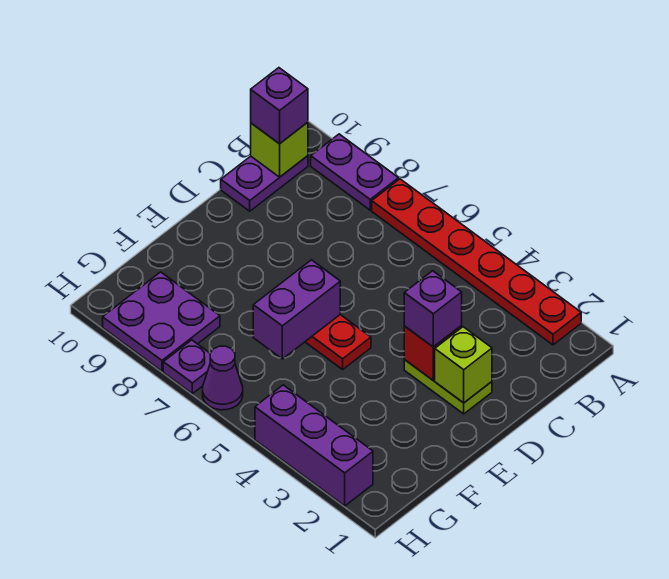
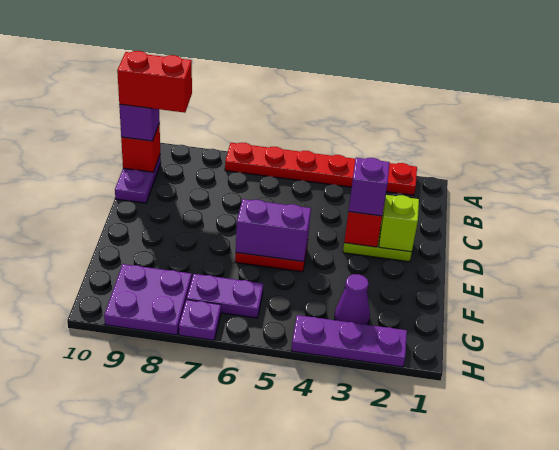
purple plate A8:A9 level 1 -> purple plate G6:G7 level 1
none -> red brick B9:B10 level 4
lime brick B10 level 2 -> red brick B10 level 2
purple brick E6:F6 level 2 -> purple brick E5:E6 level 2
purple brick H2:H4 level 1 -> purple plate H2:H4 level 1
purple cone H6 level 1 -> purple cone G3 level 1

